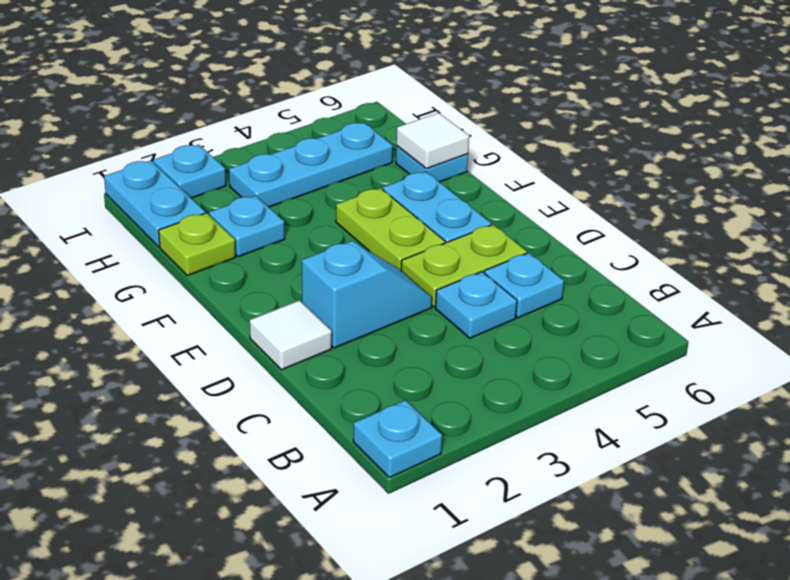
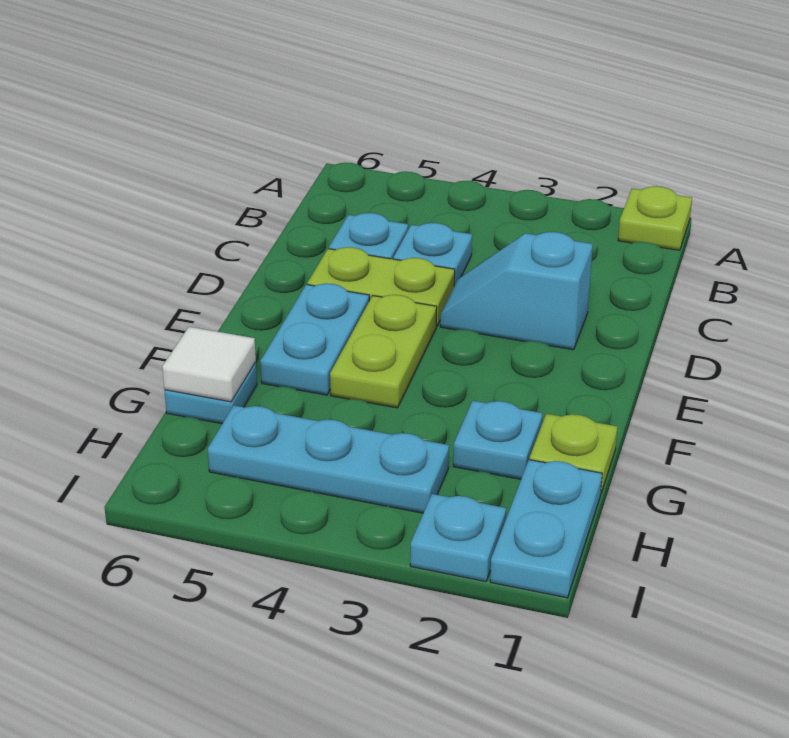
cyan plate A1 level 1 -> lime plate A1 level 1
white tile D1 level 1 -> none

